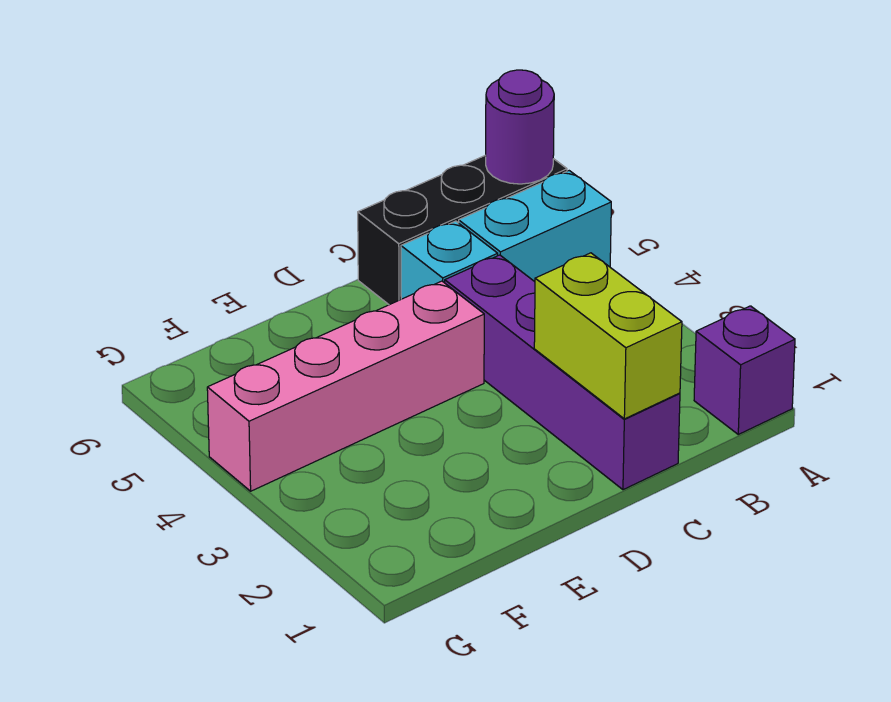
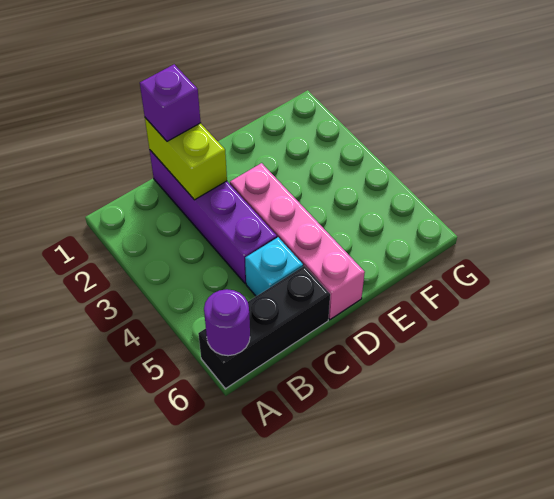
purple brick A1 level 1 -> purple brick C1 level 3
cyan brick A5:B5 level 1 -> none
pink brick D4:G4 level 1 -> pink brick D3:D6 level 1

